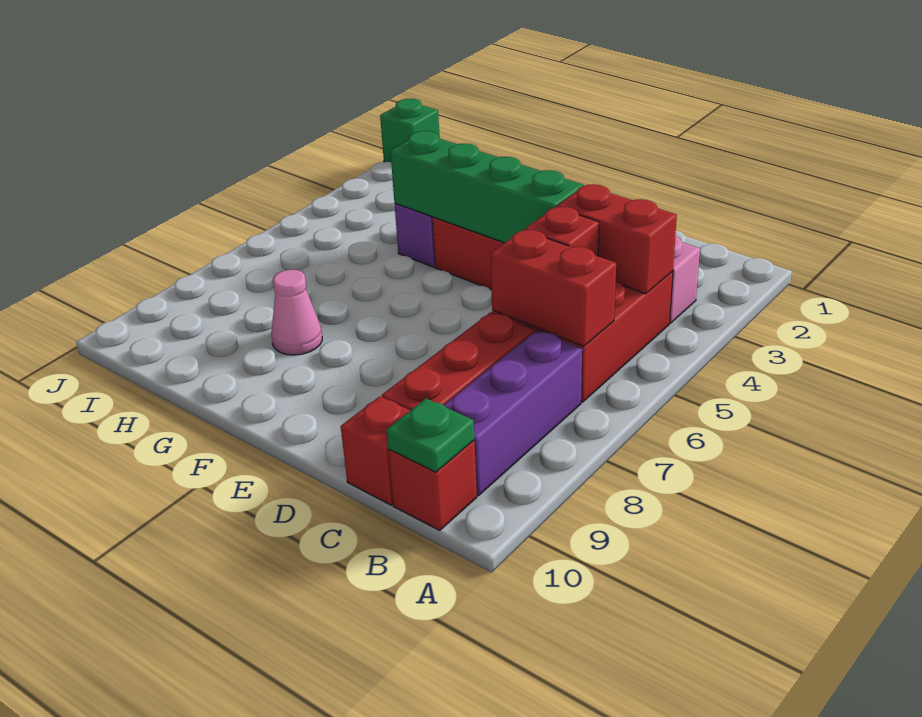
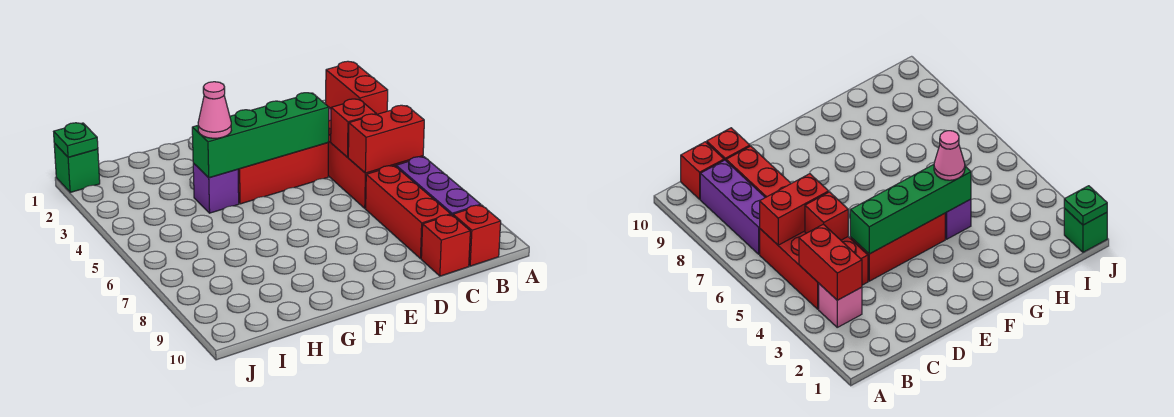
red brick B4:C4 level 2 -> red brick B3:B4 level 2
green plate B10 level 2 -> green plate J1 level 2
pink cone G8 level 1 -> pink cone G4 level 3

